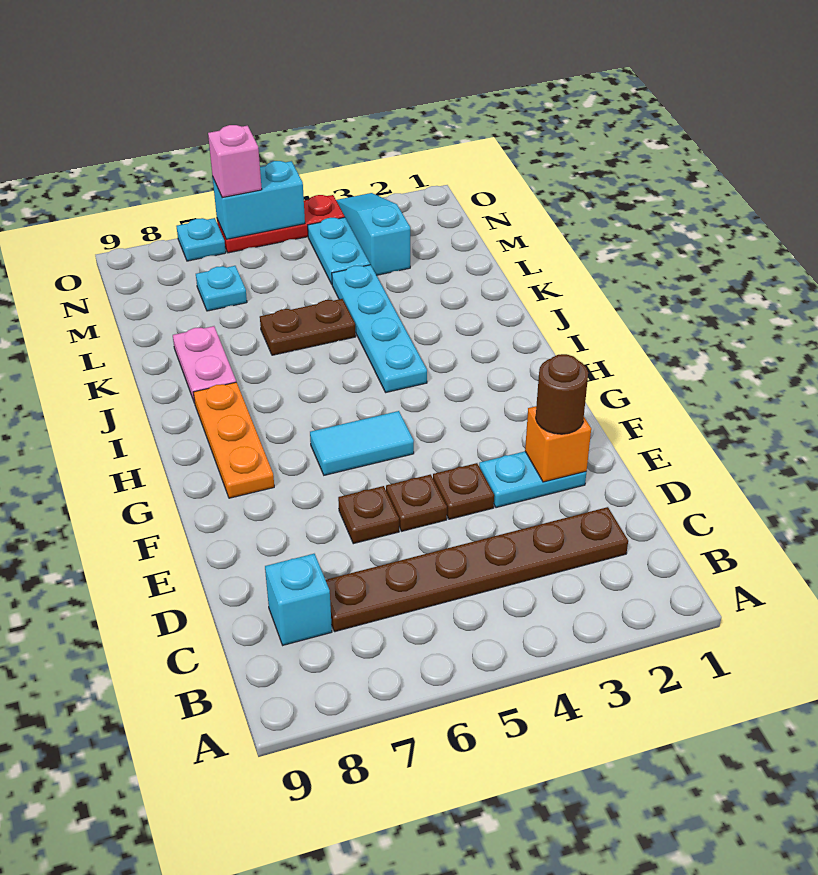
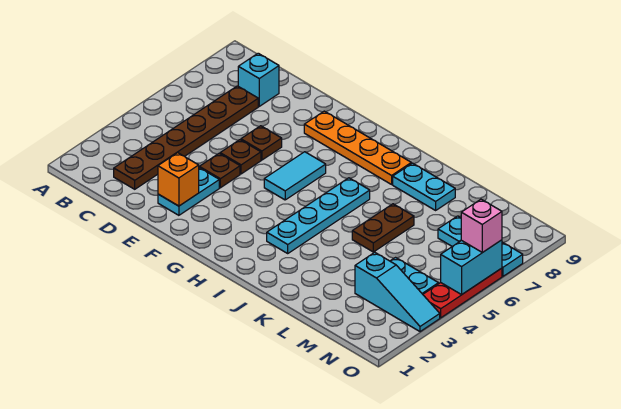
brown round brick E2 level 3 -> none
orange plate G8:I8 level 1 -> orange plate F8:I8 level 1
cyan plate I4:L4 level 1 -> cyan plate I3:I6 level 1
pink plate J8:K8 level 1 -> cyan plate J8:K8 level 1

